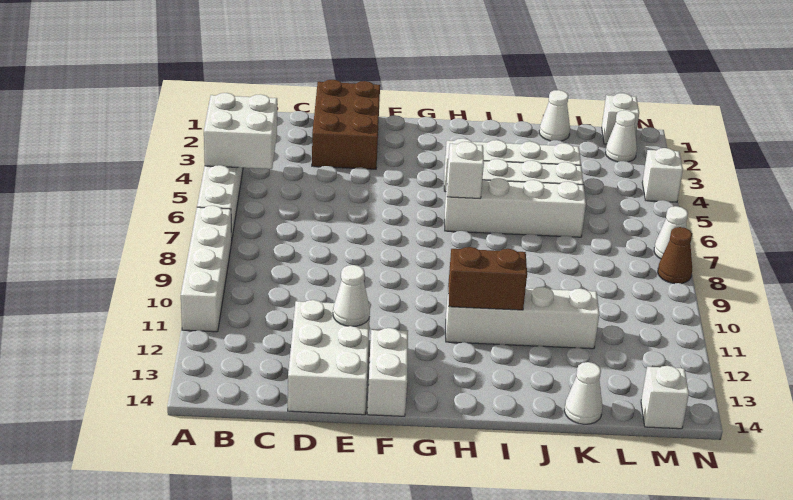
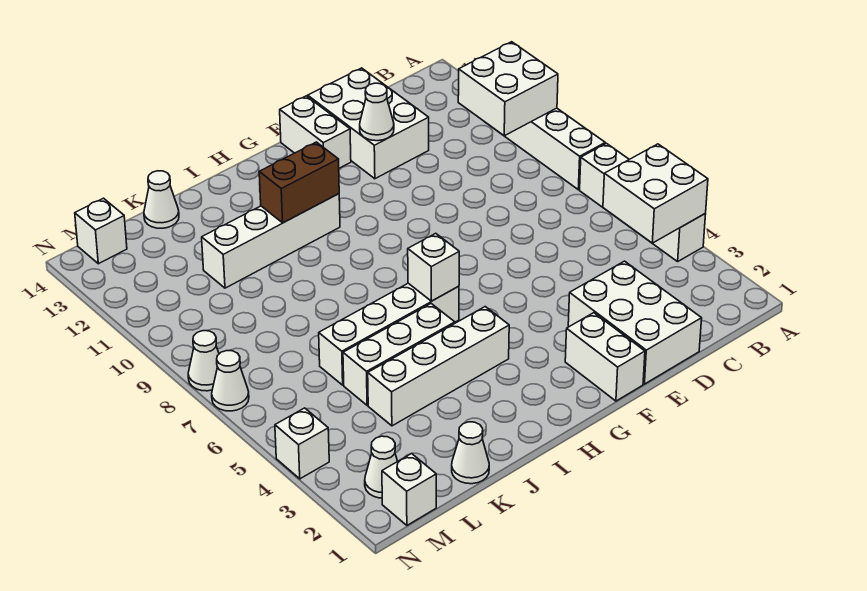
none -> white brick A10:B11 level 2
brown brick D1:E3 level 1 -> white brick D1:E3 level 1
none -> white brick F1:F2 level 1
brown cone N8 level 1 -> white cone N8 level 1

